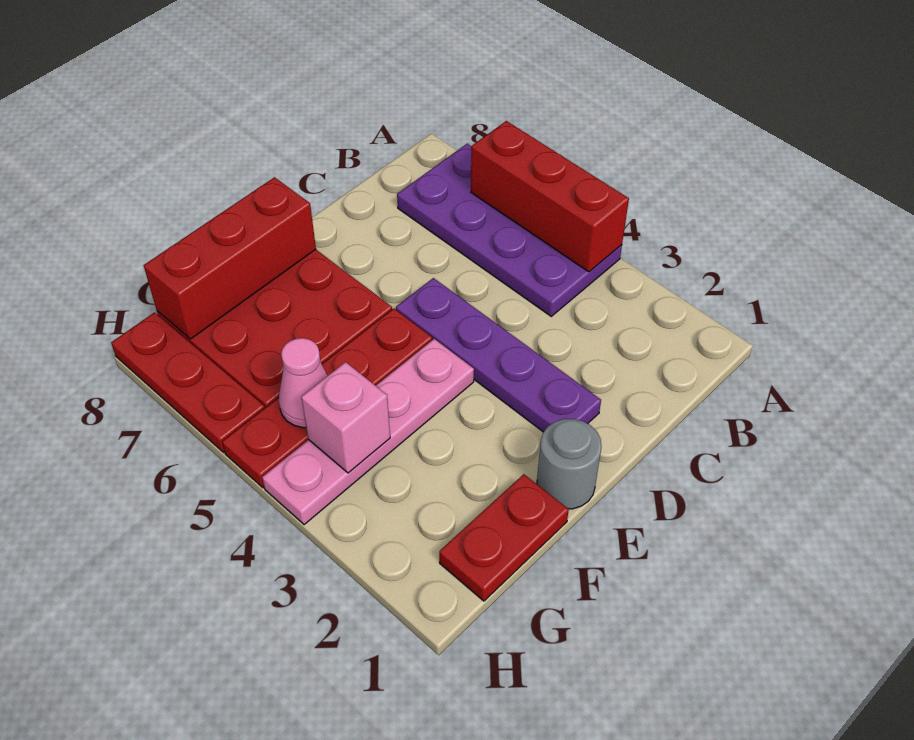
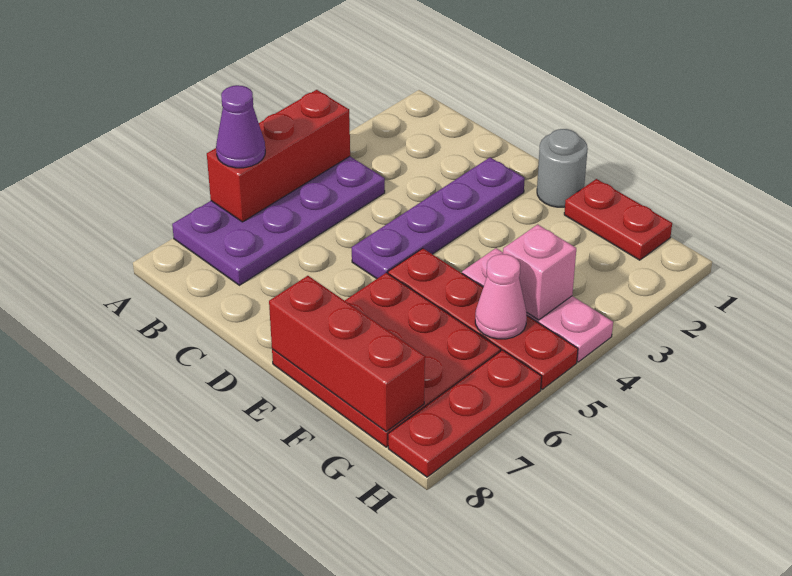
none -> purple cone A6 level 3
pink plate E4:H4 level 1 -> pink plate F4:H4 level 1

